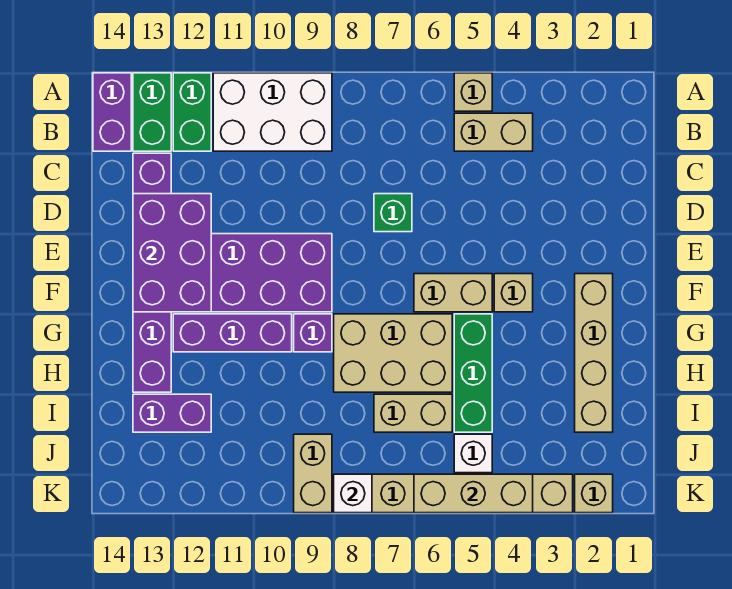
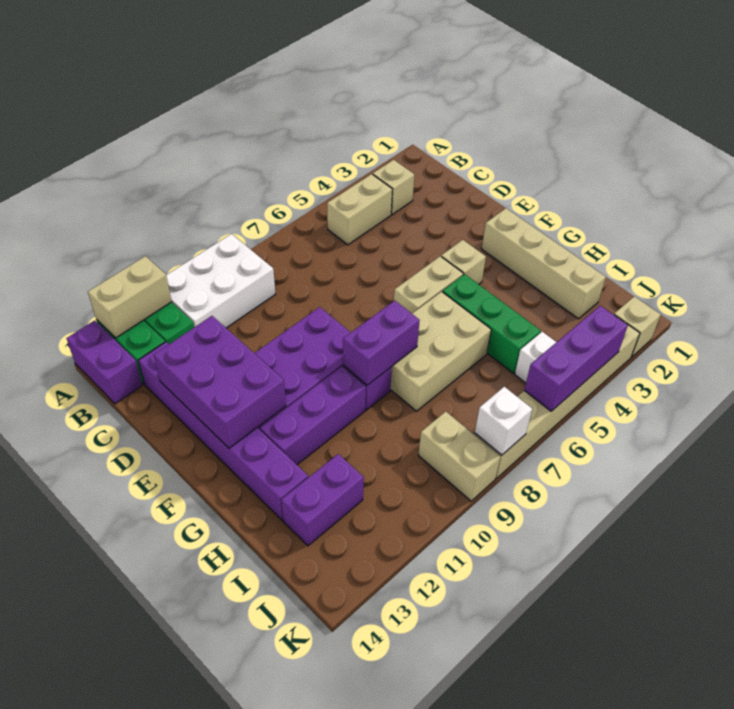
tan brick A5 level 1 -> tan brick B3 level 1
green brick D7 level 1 -> none
none -> purple brick G8:G9 level 2
tan brick I6:I7 level 1 -> tan brick A12:A13 level 2
tan brick K4:K6 level 2 -> purple brick K4:K6 level 2

